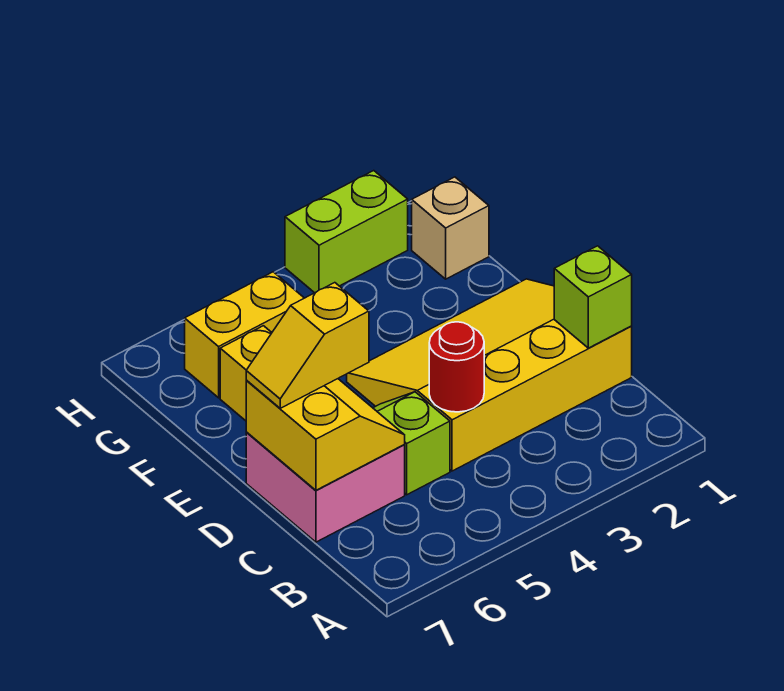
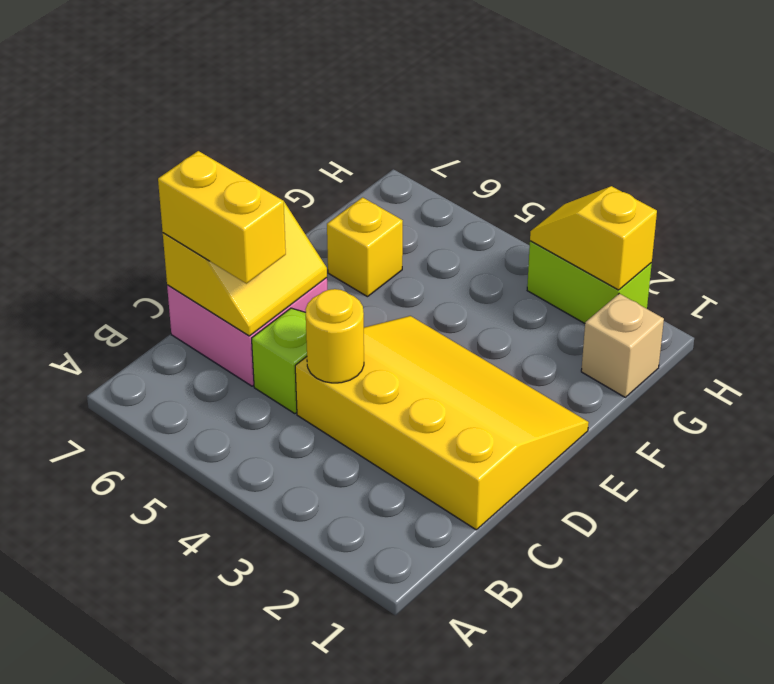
lime brick C1 level 2 -> none
red round brick C4 level 2 -> yellow round brick C4 level 2
yellow slope D6:D7 level 3 top 6 -> yellow slope H2:H3 level 2 top 2
yellow brick G5:G6 level 1 -> yellow brick C6:C7 level 3

